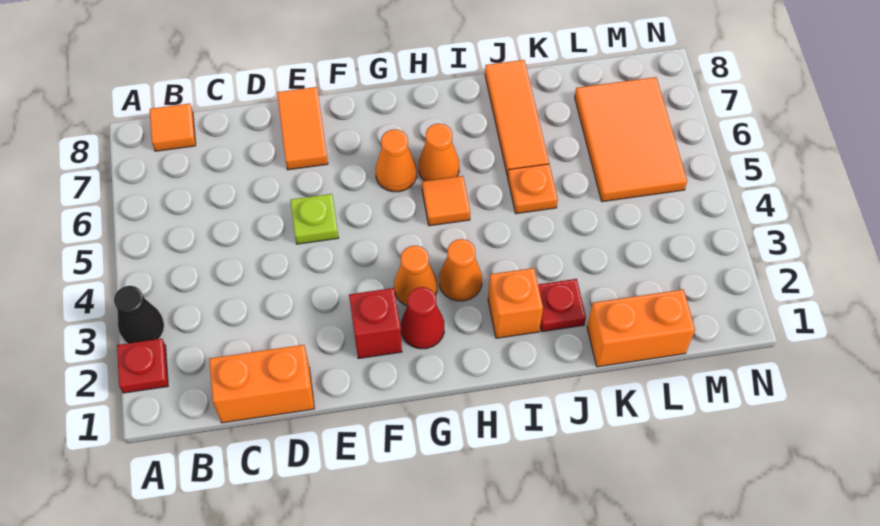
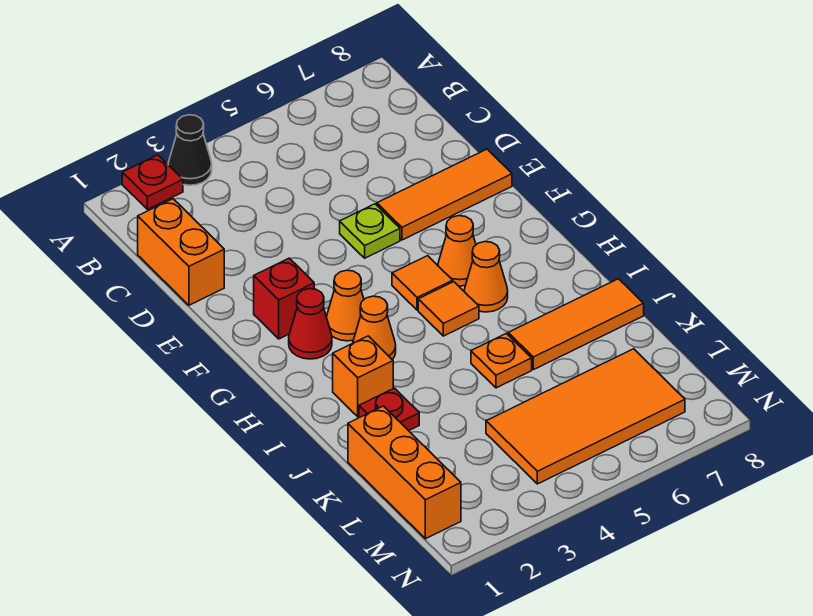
orange tile B8 level 1 -> orange tile G5 level 1
orange tile E7:E8 level 1 -> orange tile E6:E8 level 1
orange brick K1:L1 level 1 -> orange brick K1:M1 level 1
orange tile L5:M7 level 1 -> orange tile L4:M7 level 1

